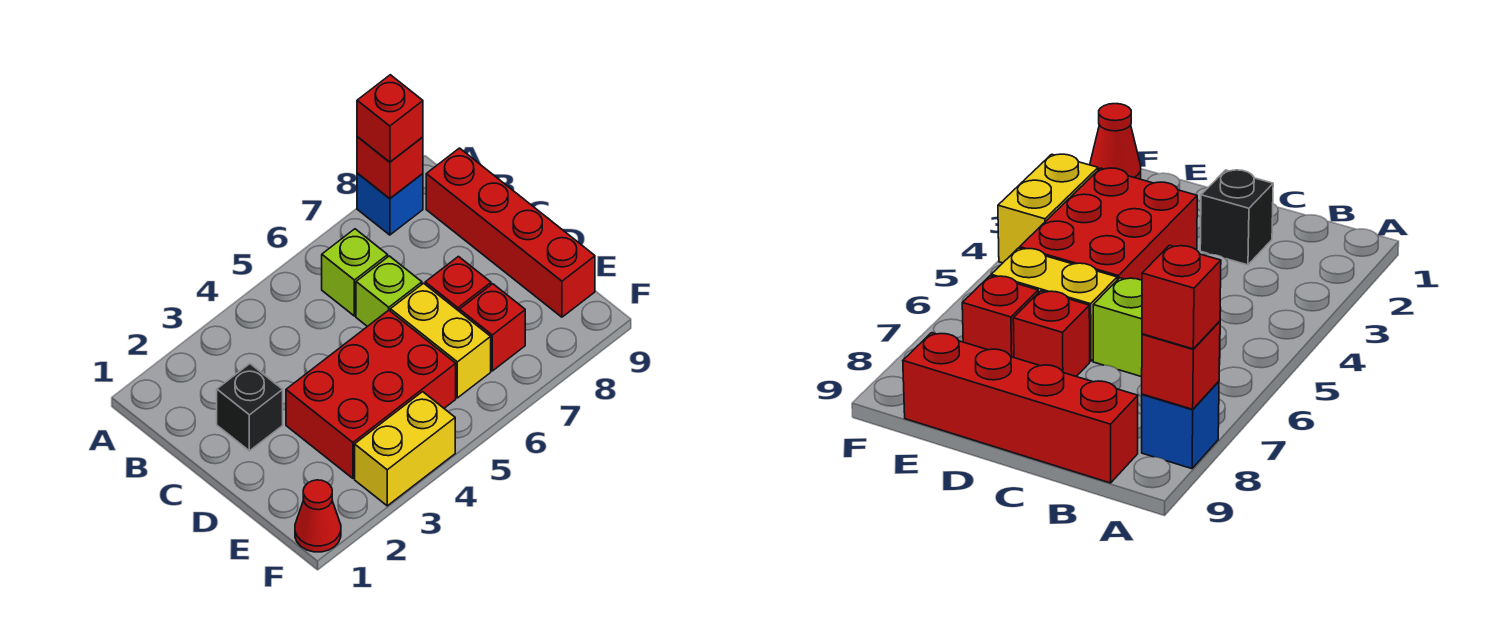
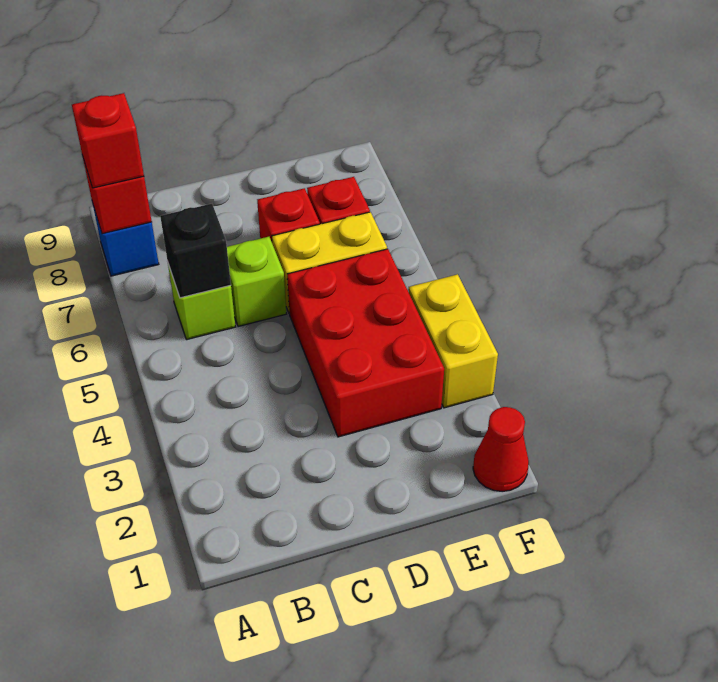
red brick B9:E9 level 1 -> none
black brick C2 level 1 -> black brick B6 level 2

